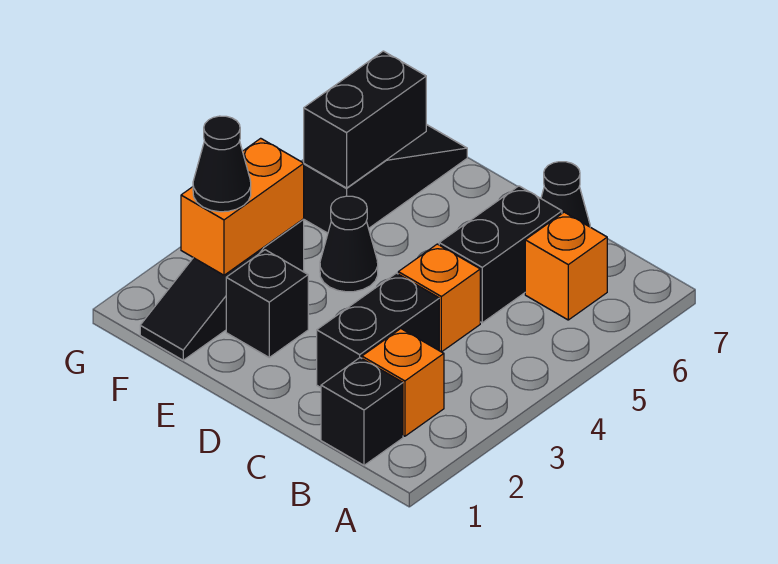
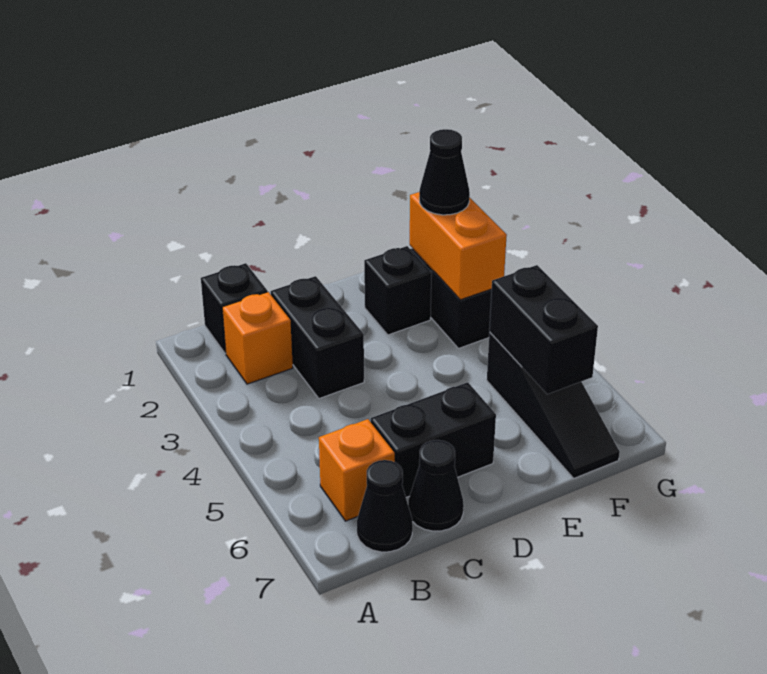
orange brick C4 level 1 -> none
black brick C5:C6 level 1 -> black brick C6:D6 level 1
black cone E4 level 1 -> black cone B7 level 1

